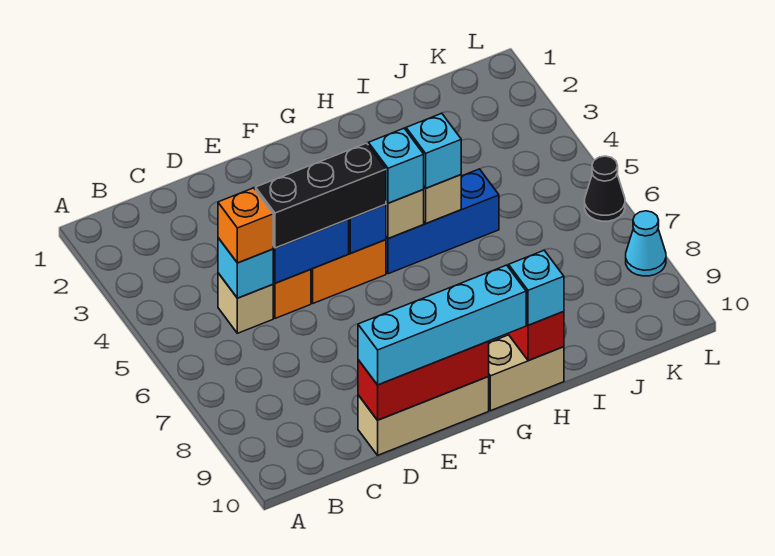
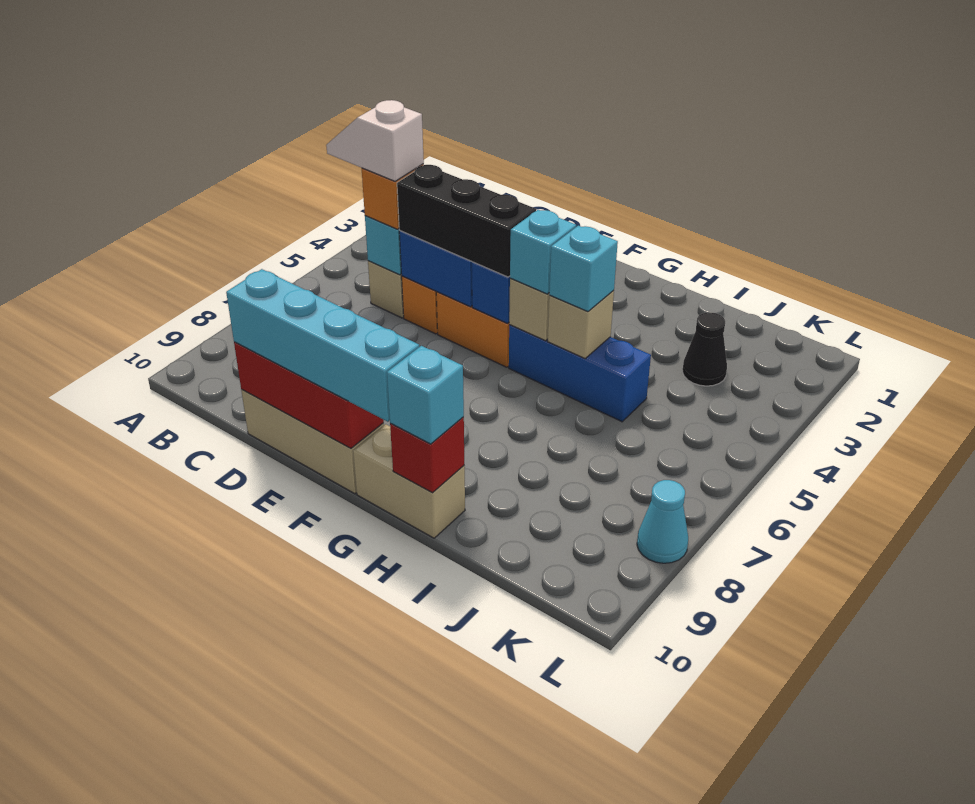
none -> white slope B5:C5 level 4 top C
black cone L6 level 1 -> black cone J3 level 1

